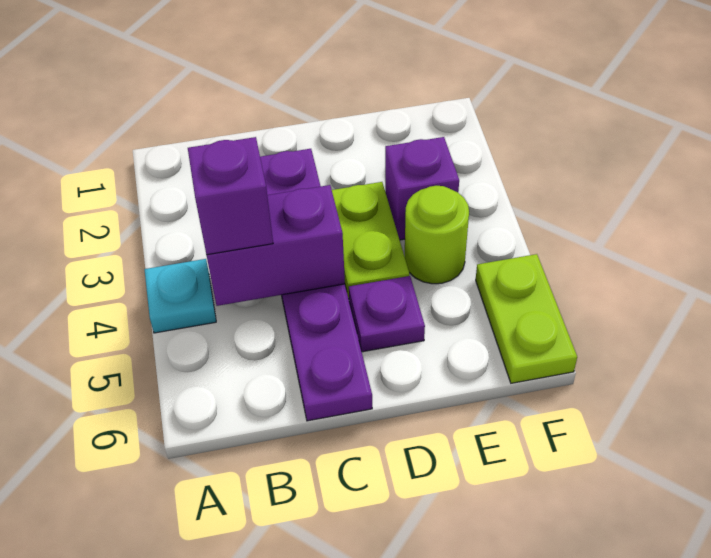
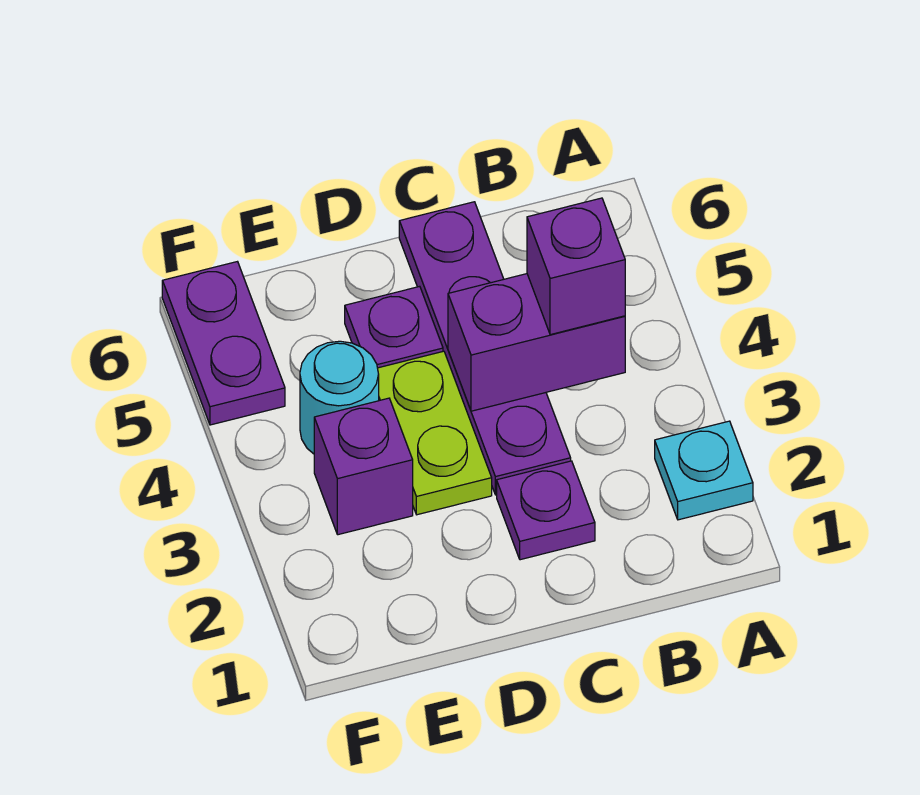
cyan plate A4 level 1 -> cyan plate A2 level 1
lime round brick E4 level 1 -> cyan round brick E4 level 1
lime plate F5:F6 level 1 -> purple plate F5:F6 level 1

